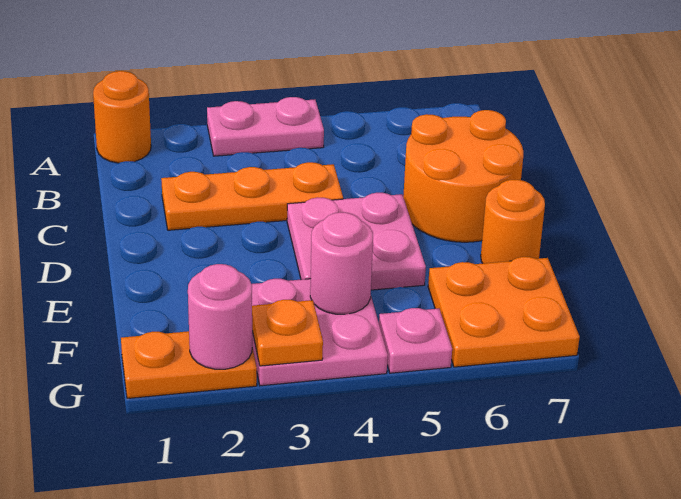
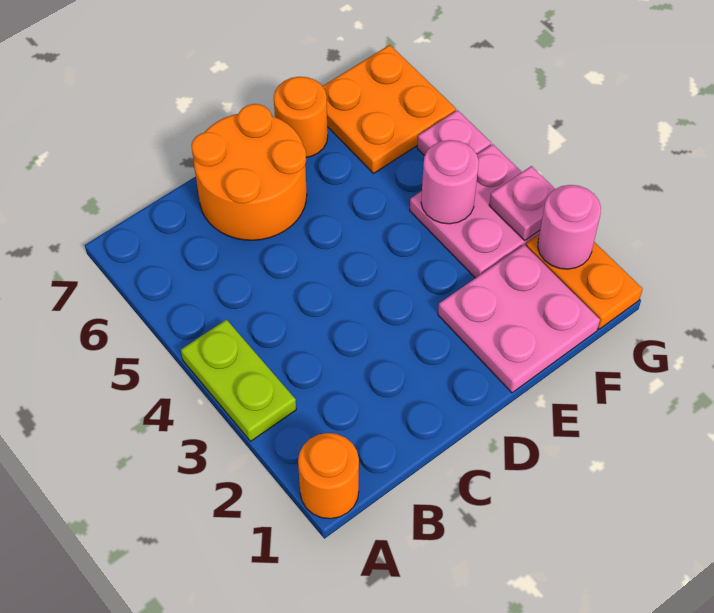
pink plate A3:A4 level 1 -> lime plate A3:A4 level 1
orange plate C2:C4 level 1 -> none
pink plate D4:E5 level 1 -> pink plate E1:F2 level 1
orange plate G3 level 2 -> pink plate G3 level 2

